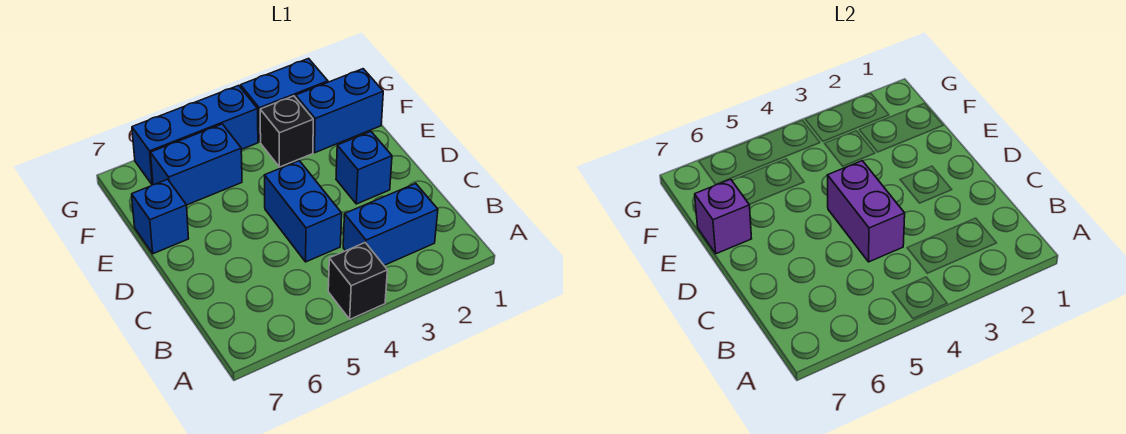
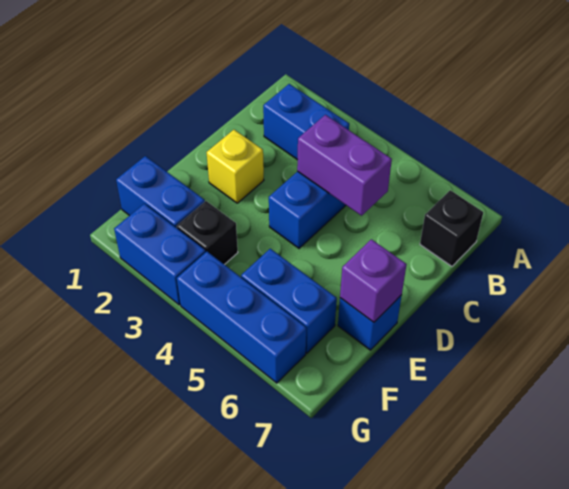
black brick A4 level 1 -> black brick B7 level 1
purple brick C4:D4 level 2 -> purple brick C4:C5 level 2
blue brick D2 level 1 -> yellow brick D2 level 1

